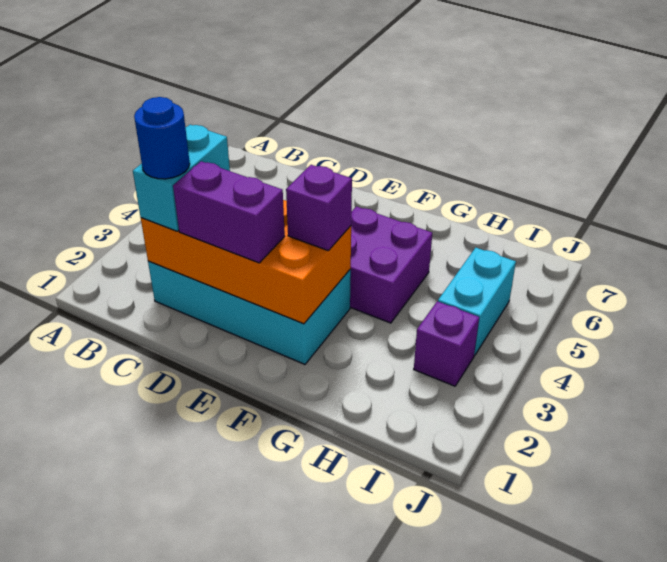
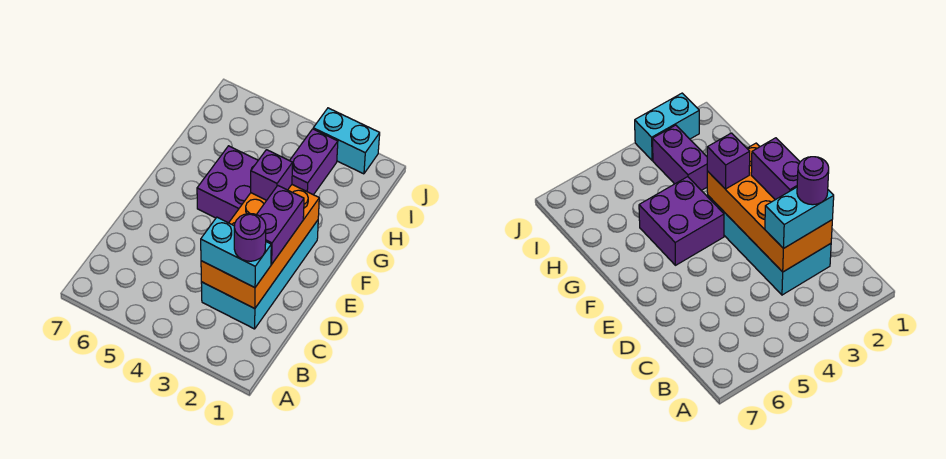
blue round brick C2 level 4 -> purple round brick C2 level 4
purple brick I3 level 1 -> purple brick H3:I3 level 1
cyan brick I4:I5 level 1 -> cyan brick J2:J3 level 1

